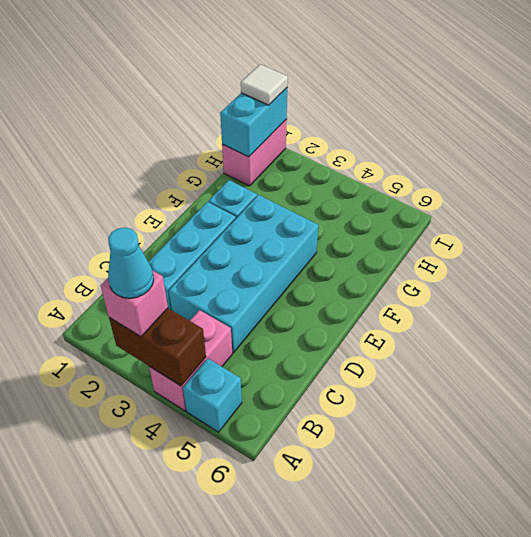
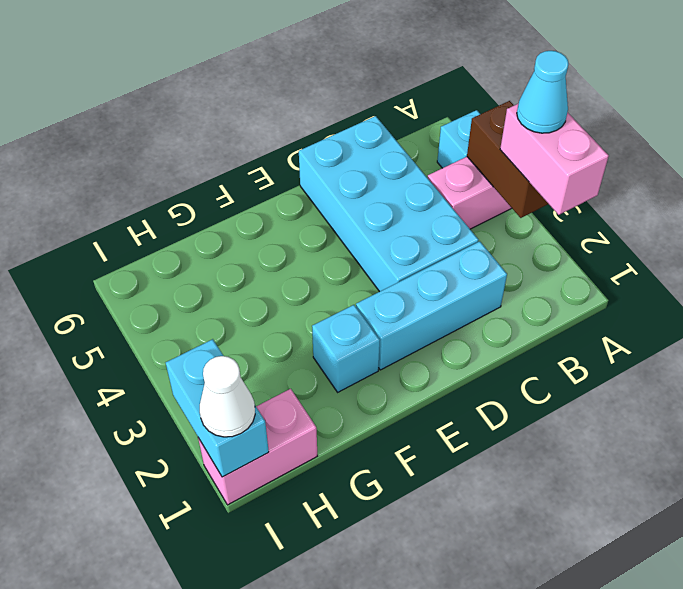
pink brick A3 level 3 -> pink brick A2:A3 level 3
cyan brick C3:F4 level 1 -> cyan brick C3:D6 level 1
cyan brick H1:I1 level 2 -> cyan brick I1:I2 level 2
white tile I1 level 3 -> white cone I1 level 3

